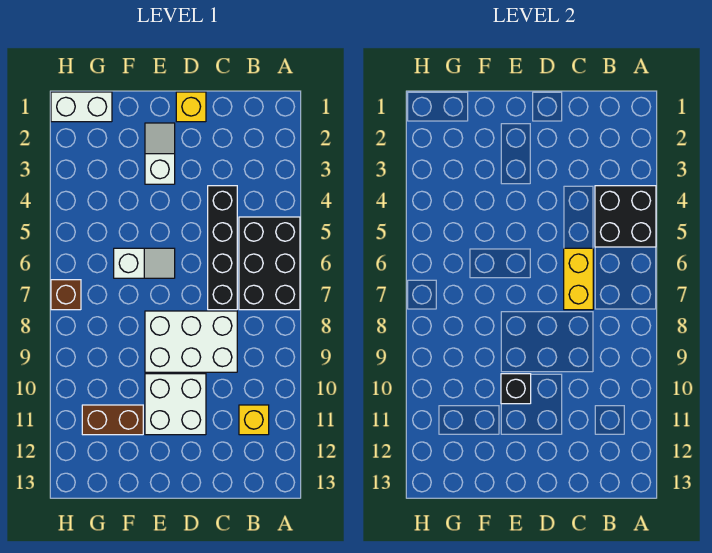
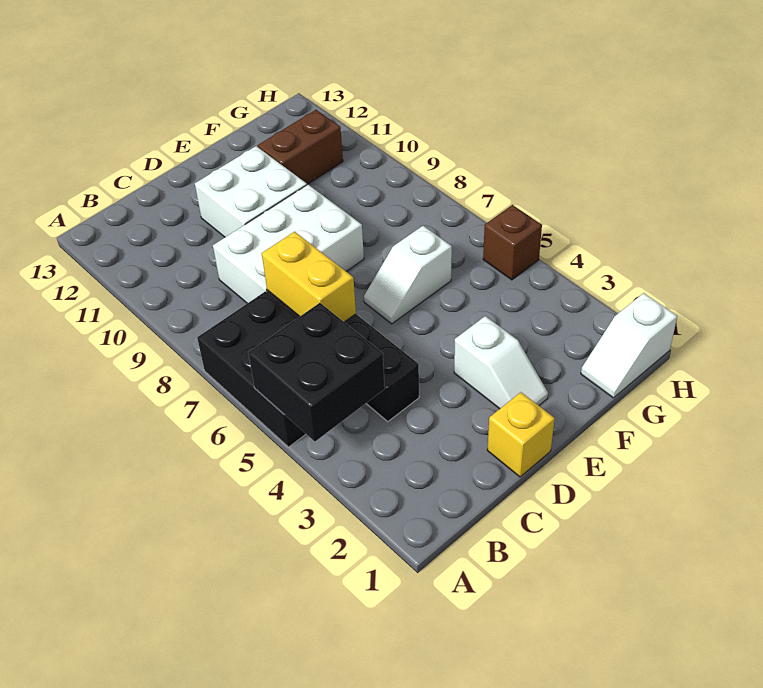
yellow brick B11 level 1 -> none
black brick E10 level 2 -> none
white brick G1:H1 level 1 -> white slope G1:H1 level 1 top H
brown brick H7 level 1 -> brown brick H5 level 1

